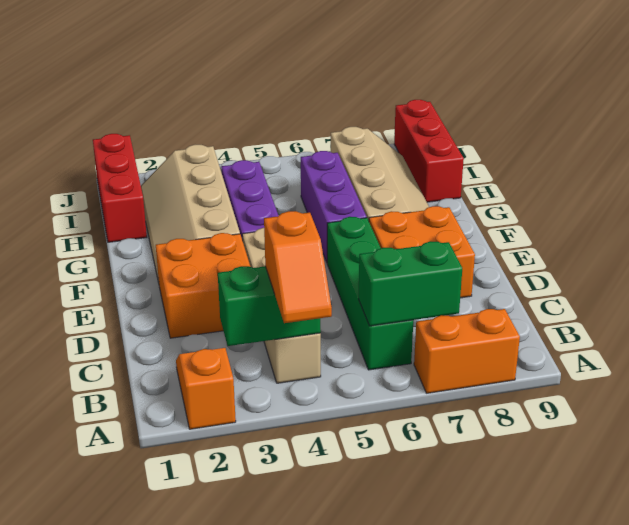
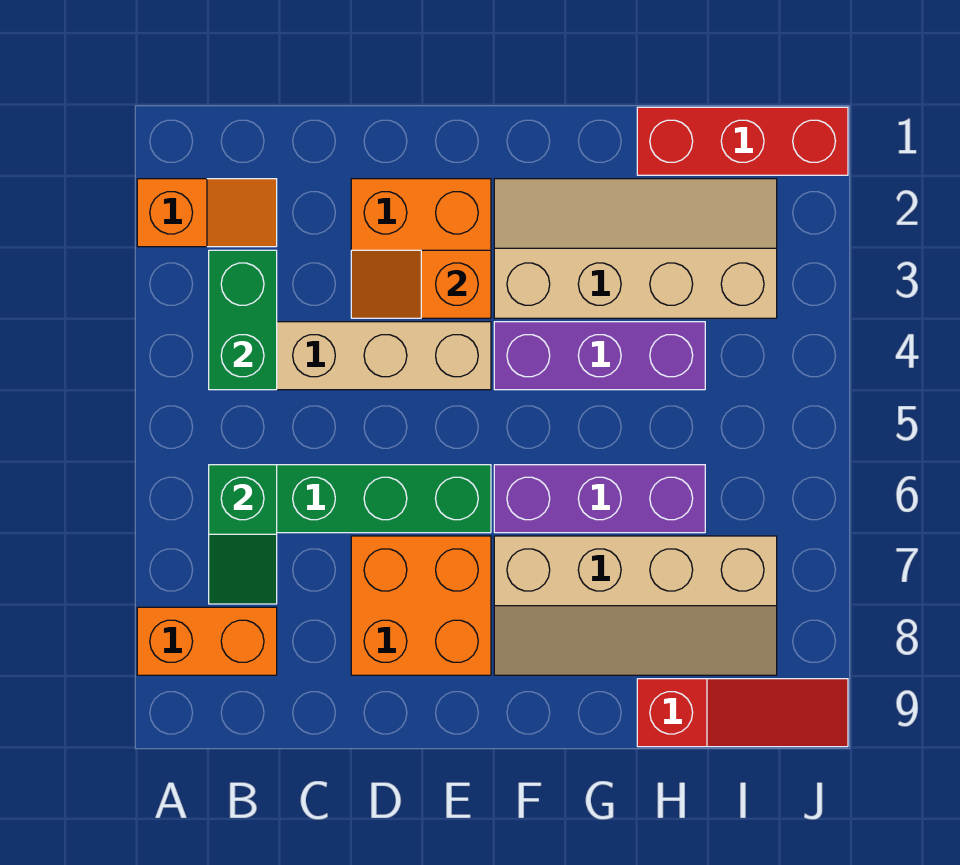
orange slope A4:B4 level 3 top B -> orange slope D3:E3 level 2 top E
orange brick A7:A8 level 1 -> orange brick A8:B8 level 1
green brick B6:B7 level 2 -> green slope B6:B7 level 2 top 6
red brick H9:J9 level 1 -> red slope H9:J9 level 1 top H

